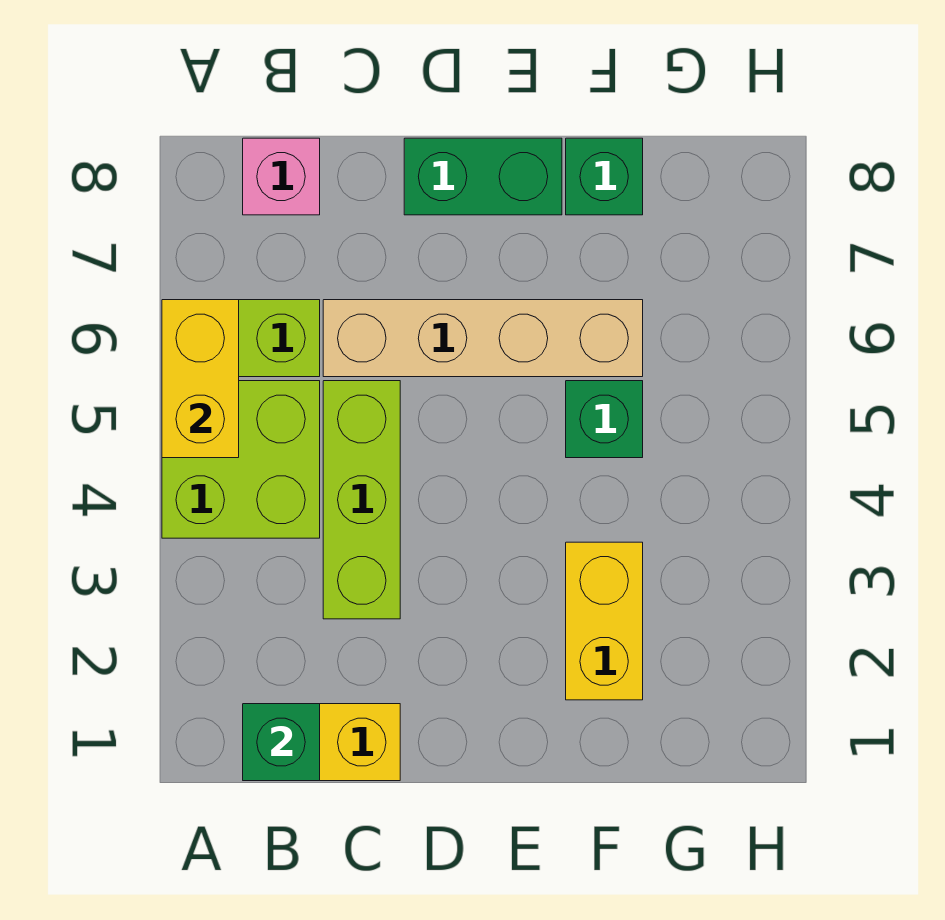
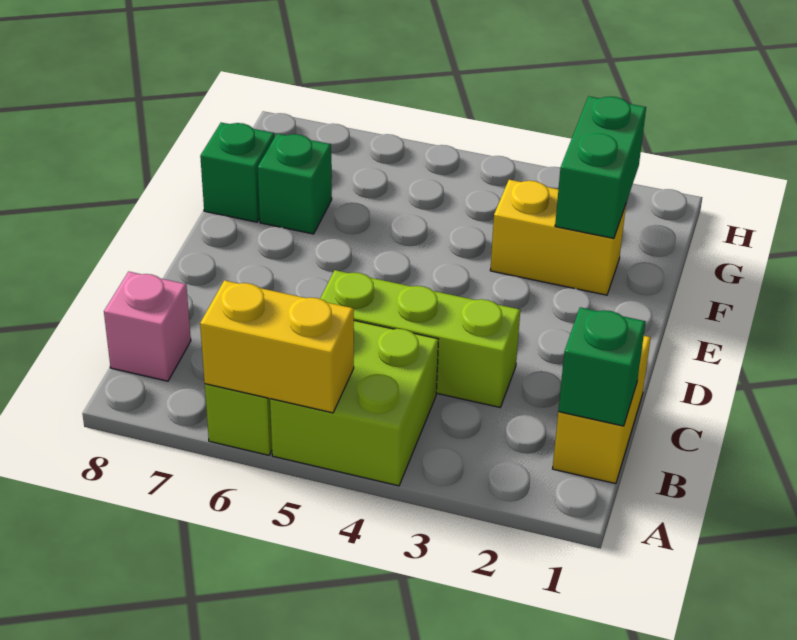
tan brick C6:F6 level 1 -> none
green brick D8:E8 level 1 -> green brick F2:G2 level 2
green brick F5 level 1 -> green brick F7 level 1

